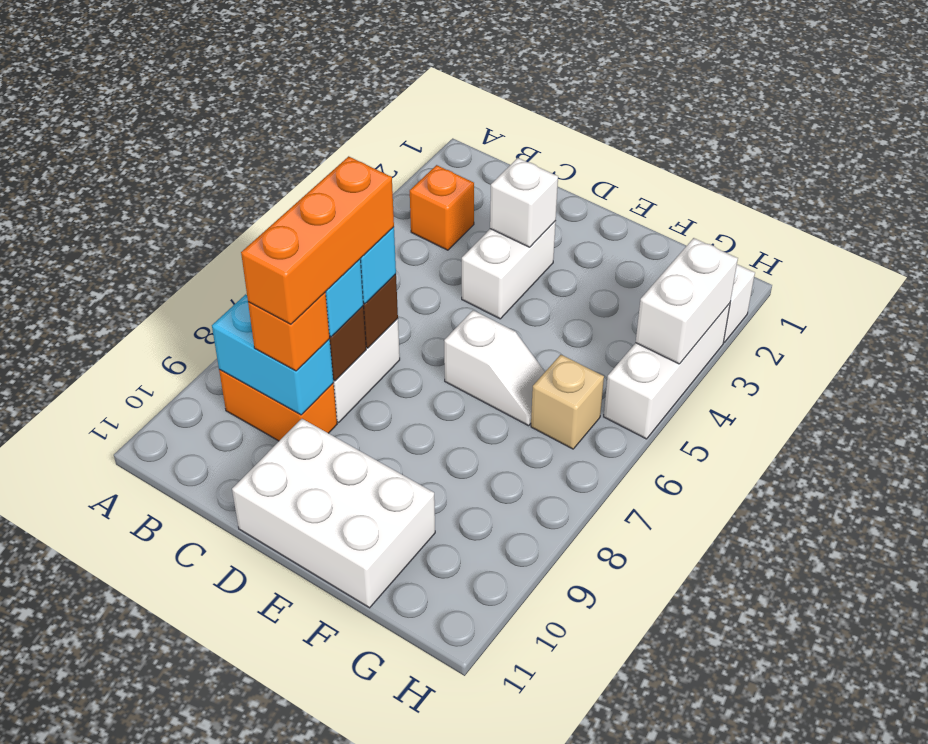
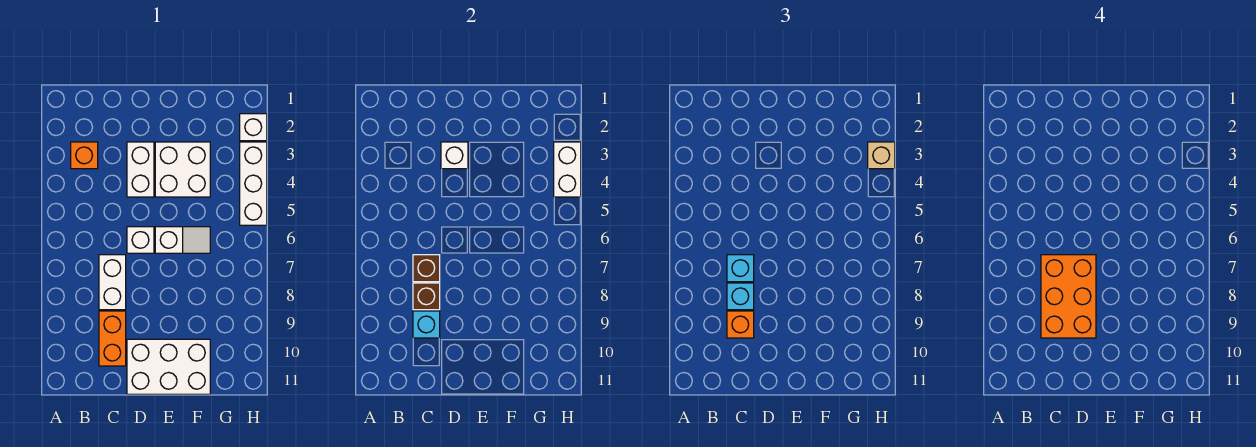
orange brick B9:C9 level 1 -> orange brick C9:C10 level 1
cyan brick B9:C9 level 2 -> cyan brick C9 level 2
orange brick C7:C9 level 4 -> orange brick C7:D9 level 4
none -> white brick D6 level 1
none -> white brick E3:F4 level 1
tan brick G6 level 1 -> tan brick H3 level 3

